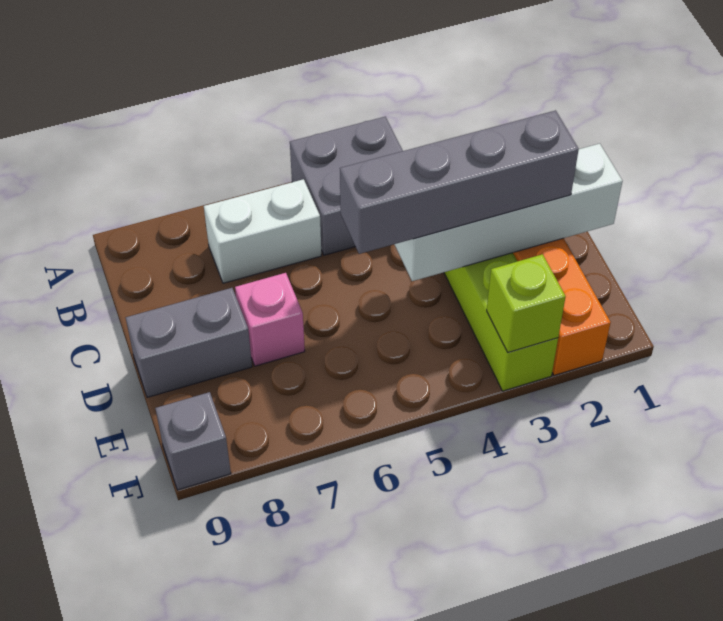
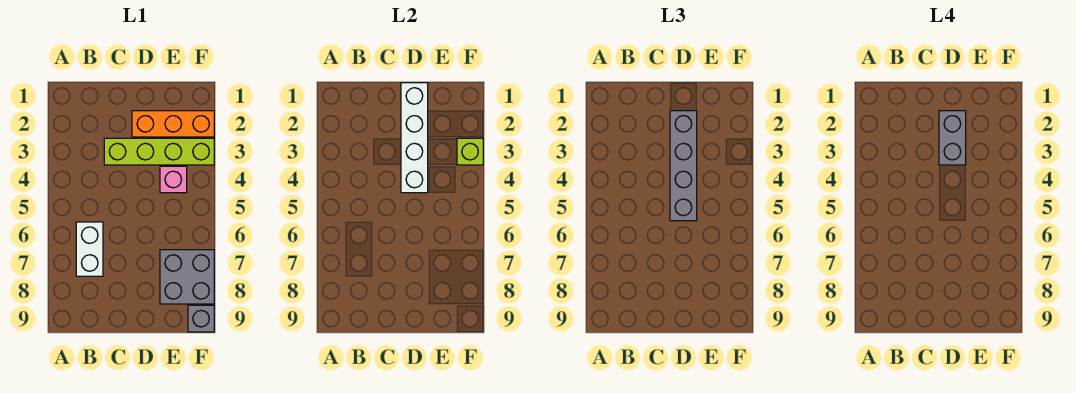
grey brick A4:B5 level 1 -> grey brick E7:F8 level 1
pink brick D7 level 1 -> pink brick E4 level 1
grey brick D8:D9 level 1 -> grey brick D2:D3 level 4

